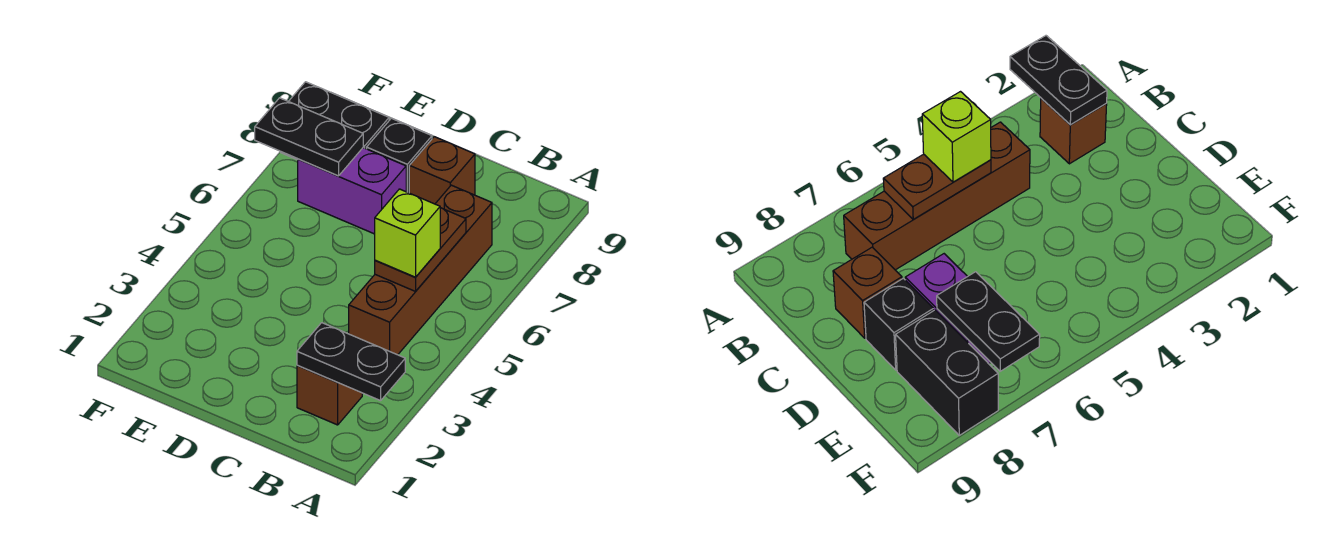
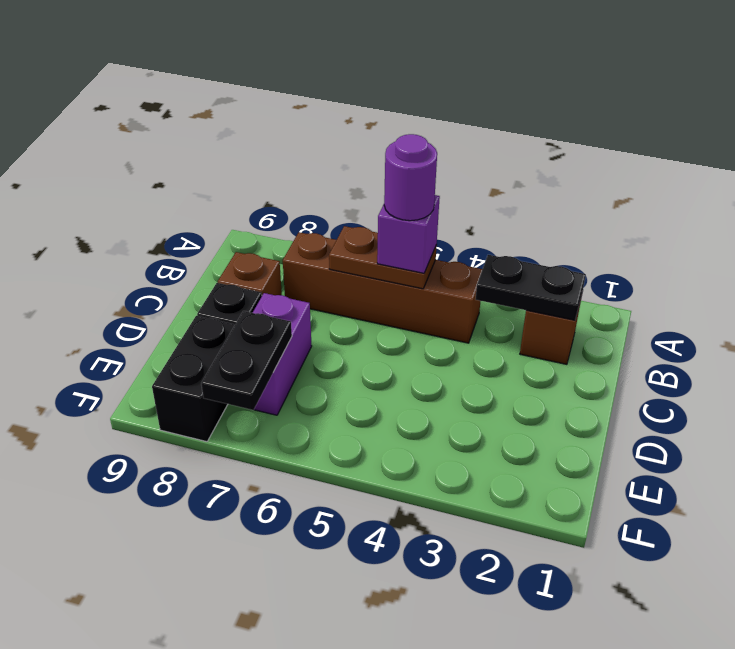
black plate A2:B2 level 2 -> black plate B2:B3 level 2
lime brick B5 level 3 -> purple brick B5 level 3
none -> purple round brick B5 level 4

